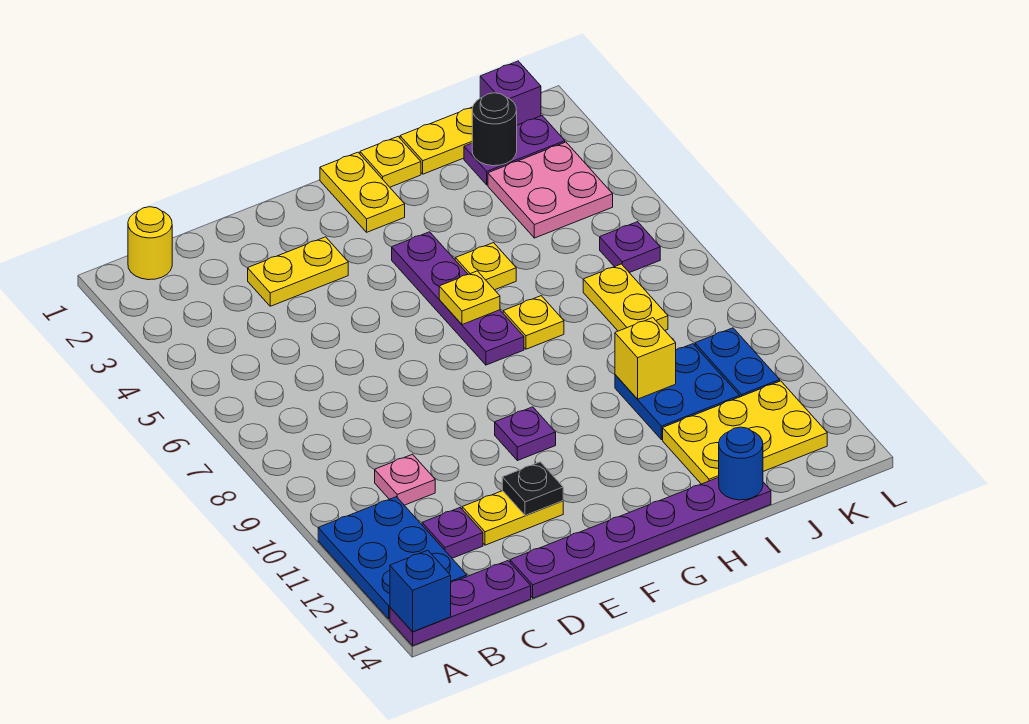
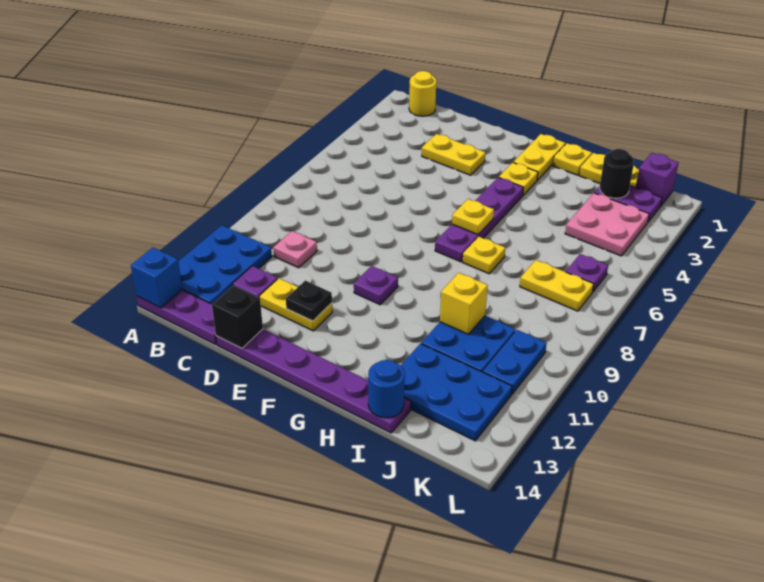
none -> black brick D14 level 2
yellow plate H5 level 1 -> yellow plate G3 level 1
yellow plate I12:K13 level 1 -> blue plate I12:K13 level 1
yellow plate J7:J8 level 1 -> yellow plate J7:K7 level 1

